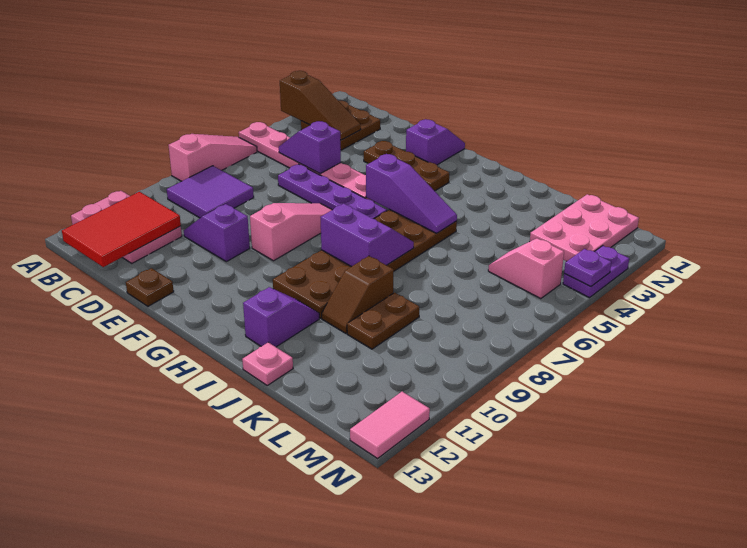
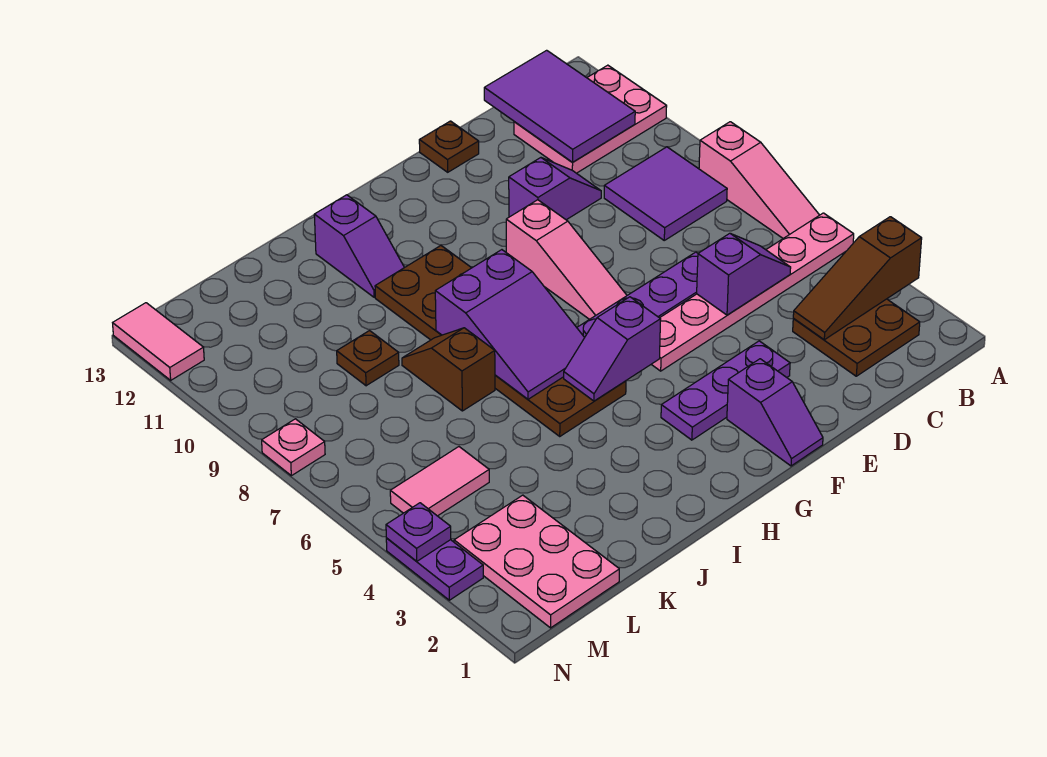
red tile B11:C13 level 2 -> purple tile B11:C13 level 2
brown plate E3:G3 level 1 -> purple plate E3:G3 level 1
purple slope G5:I5 level 2 top G -> purple slope G5:H5 level 2 top G
purple slope H7:I8 level 2 top 8 -> purple slope H6:I8 level 2 top 8
brown slope J9:J10 level 1 top 9 -> brown slope J7:J8 level 1 top 7
pink plate J13 level 1 -> pink plate N8 level 1
brown plate K9:K10 level 1 -> brown plate K9 level 1
pink slope L5:M5 level 1 top M -> pink tile L5:M5 level 1

